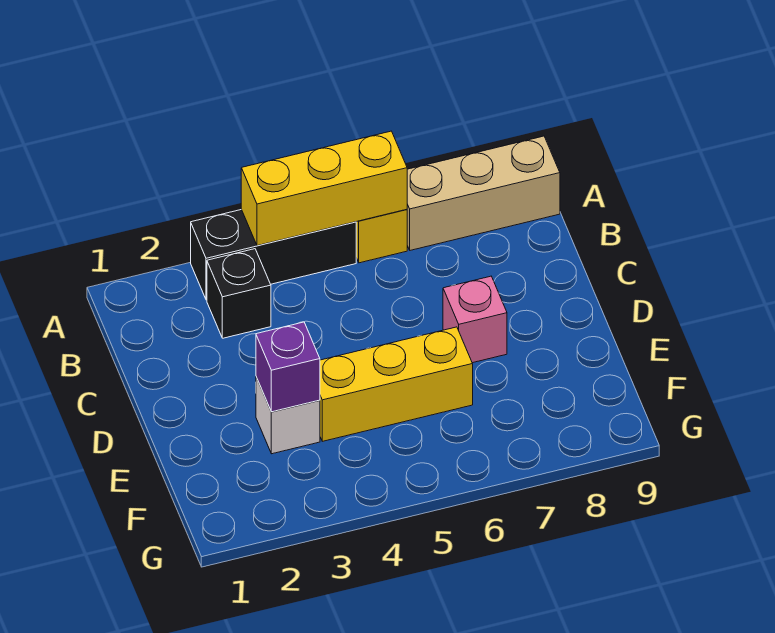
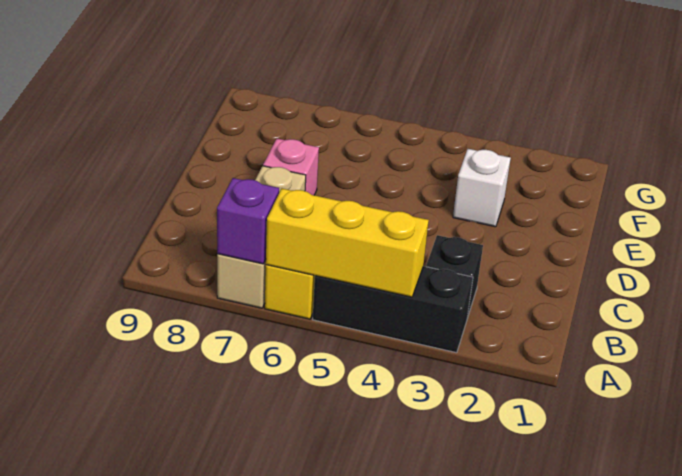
tan brick A7:A9 level 1 -> tan brick A7:C7 level 1
purple brick E3 level 2 -> purple brick A7 level 2
yellow brick E4:E6 level 1 -> none

